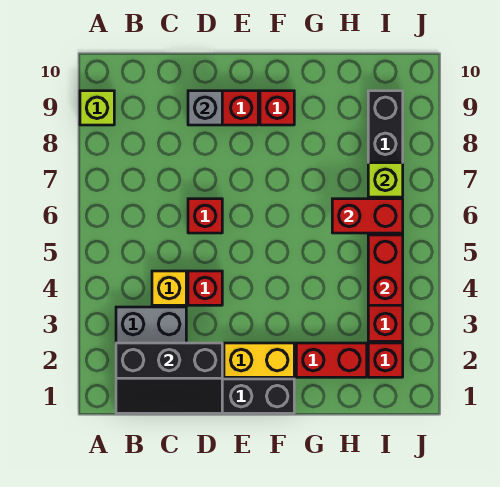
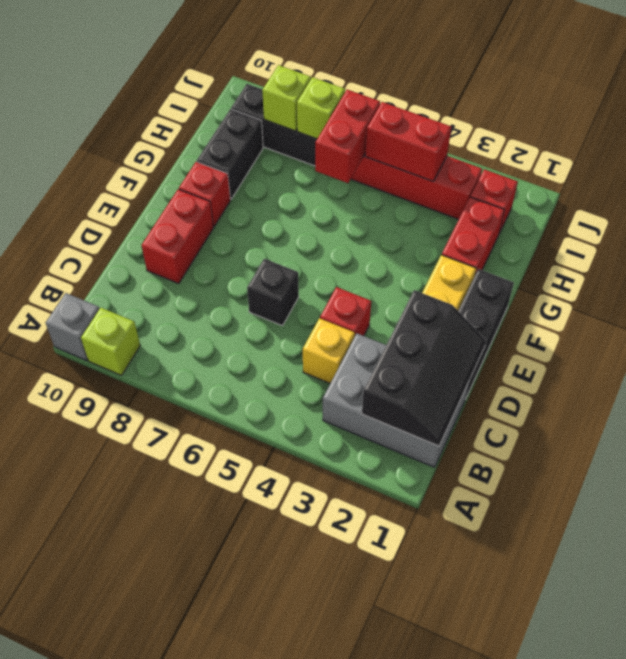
red brick D6 level 1 -> black brick D6 level 1
grey brick D9 level 2 -> grey brick A10 level 1
none -> black brick G9:H9 level 1
none -> lime brick I8 level 2

